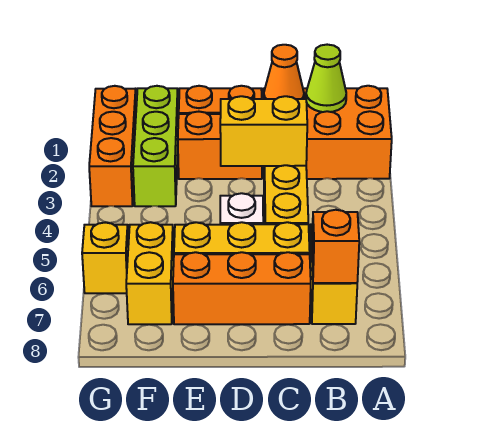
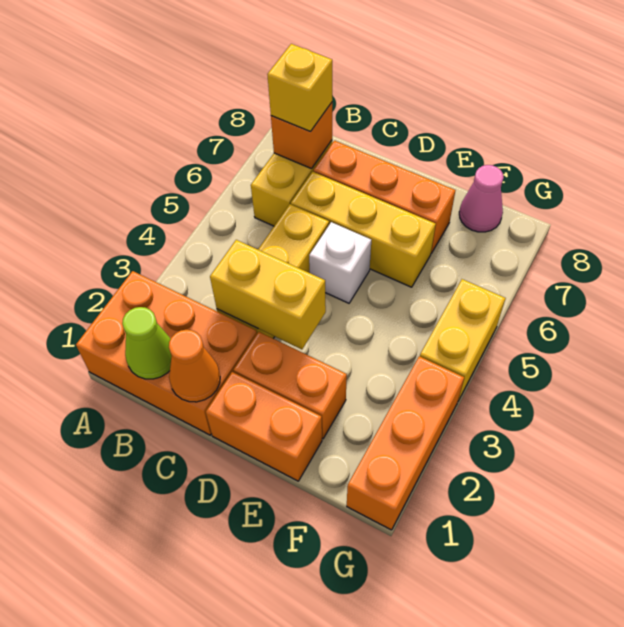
lime brick F1:F3 level 1 -> none
yellow brick F6:F7 level 1 -> yellow brick G4:G5 level 1
none -> pink cone F8 level 1
yellow brick G6 level 1 -> yellow brick B7 level 3

